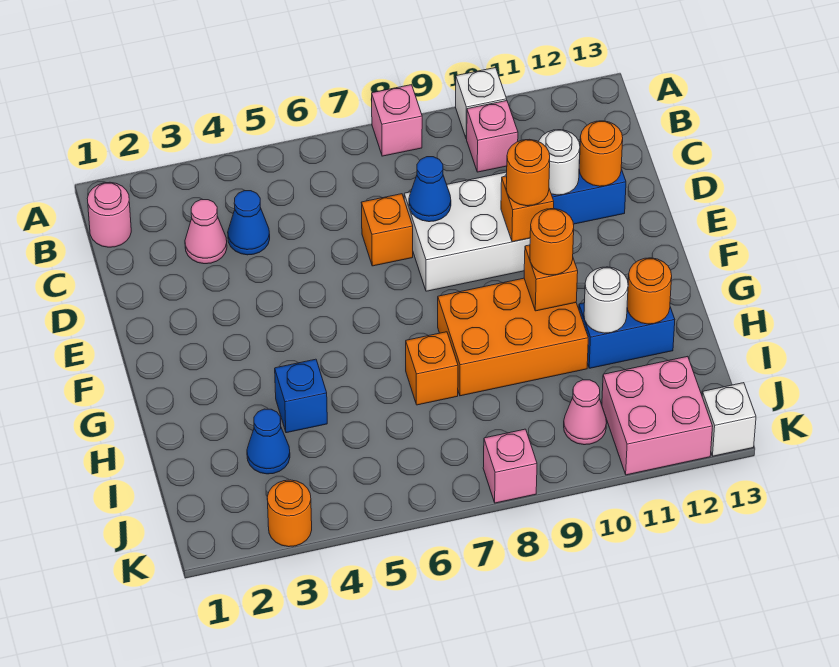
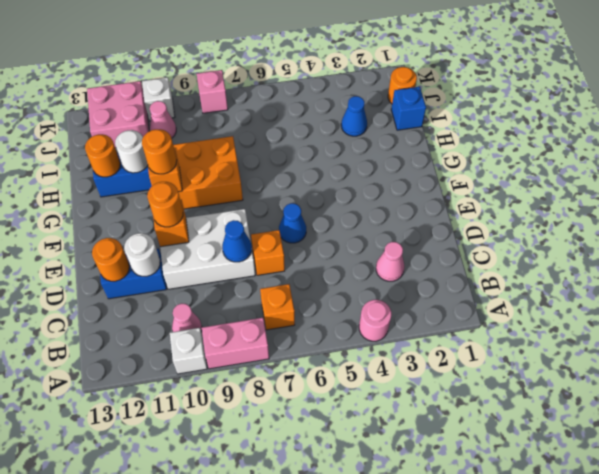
pink brick A8 level 1 -> pink brick A8:A9 level 1
pink round brick B1 level 1 -> pink round brick A4 level 1
pink brick B10 level 1 -> pink cone B10 level 1
blue cone C4 level 1 -> blue cone E6 level 1
blue brick H4 level 1 -> blue brick I1 level 1
orange brick H7 level 1 -> orange brick B7 level 1
orange round brick K3 level 1 -> orange round brick J1 level 1
white brick K13 level 1 -> white brick K10 level 1

